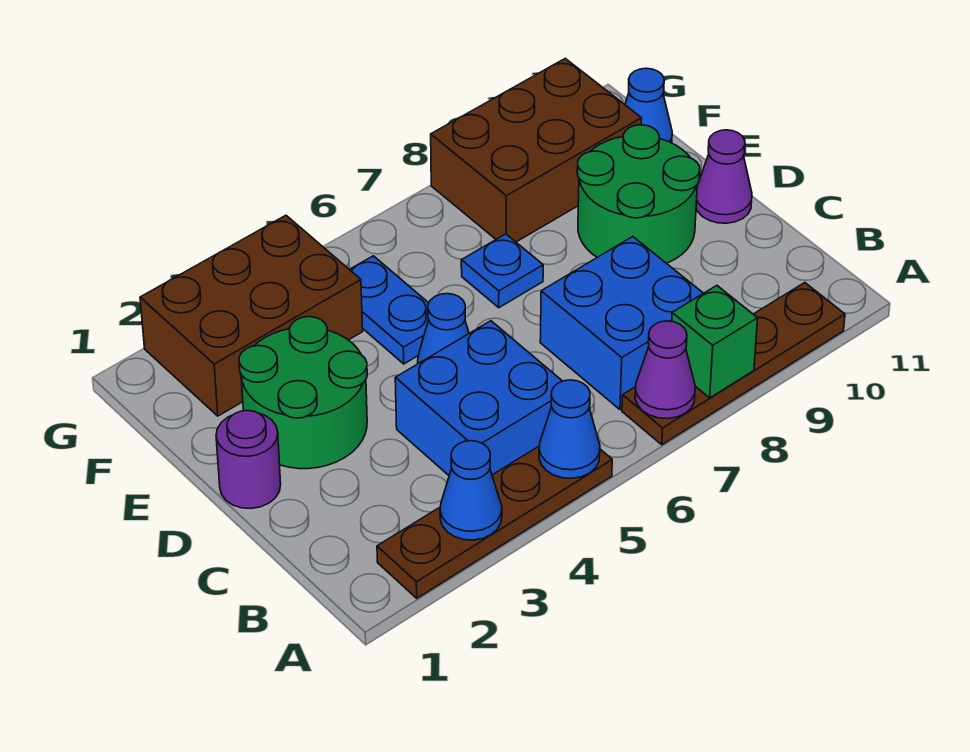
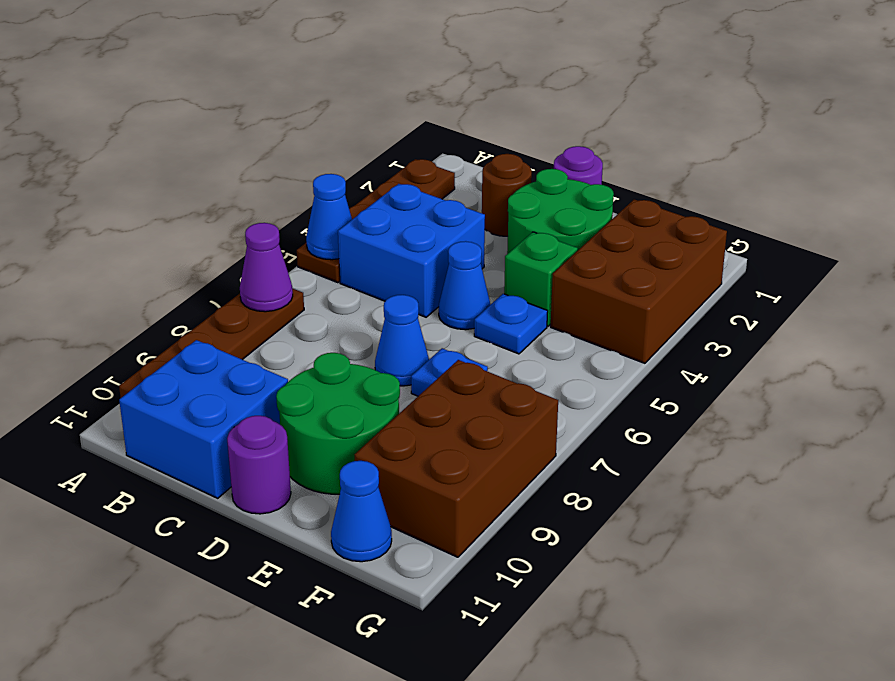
blue cone A3 level 2 -> blue cone D7 level 1
green brick A8 level 2 -> green brick E4 level 1
blue brick B7:C8 level 1 -> blue brick B10:C11 level 1
none -> brown round brick C2 level 1
purple cone D11 level 1 -> purple round brick D11 level 1
blue plate E5:F5 level 1 -> blue plate E5 level 1

